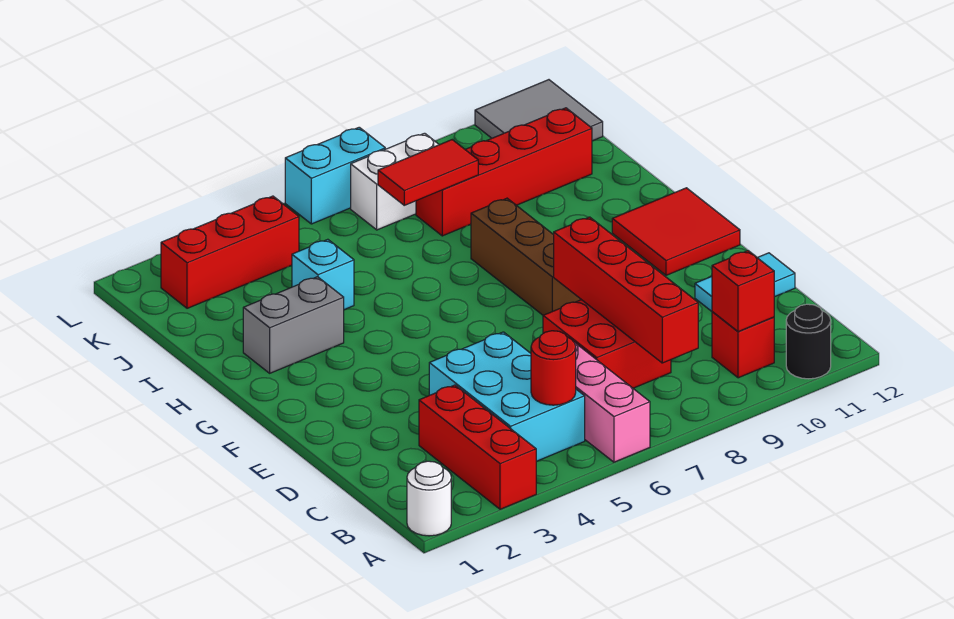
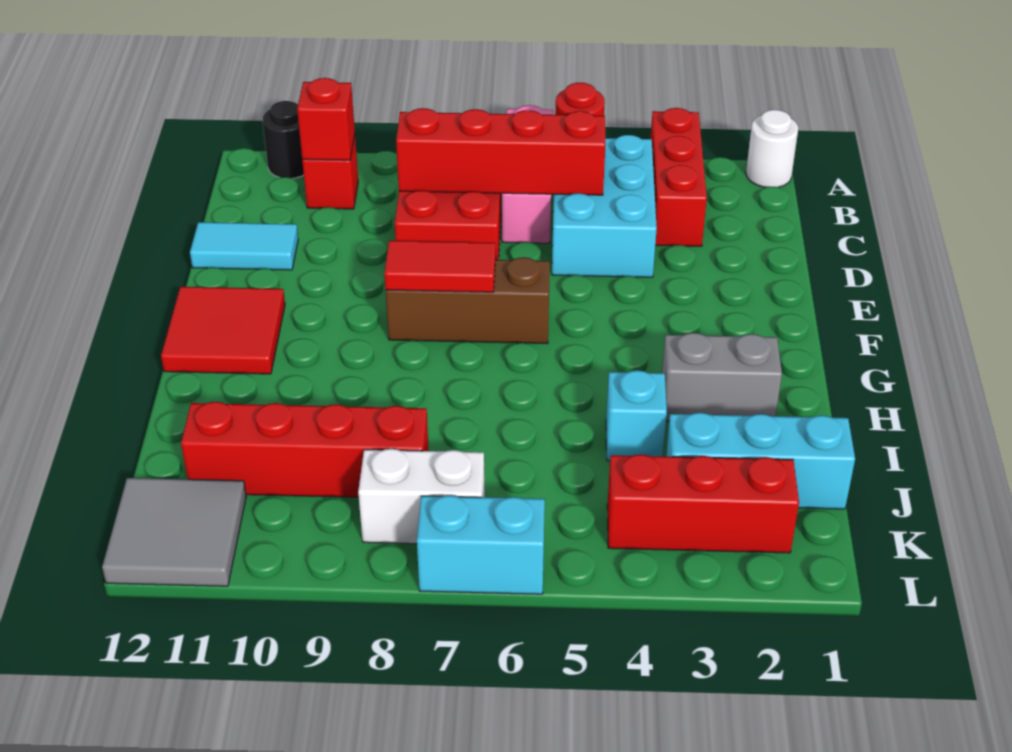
red brick B8:E8 level 2 -> red brick C5:C8 level 2
brown brick F8:H8 level 1 -> brown brick F6:F8 level 1
none -> cyan brick J1:J3 level 1
red tile J7:J8 level 2 -> red tile F7:F8 level 2

